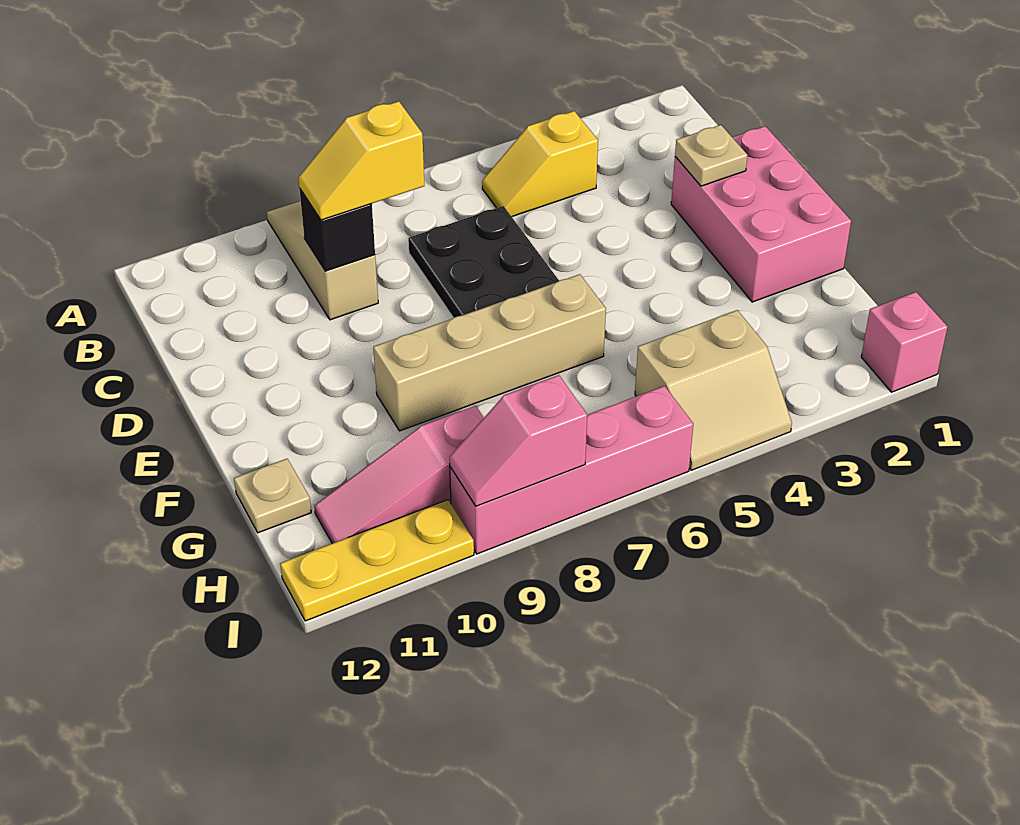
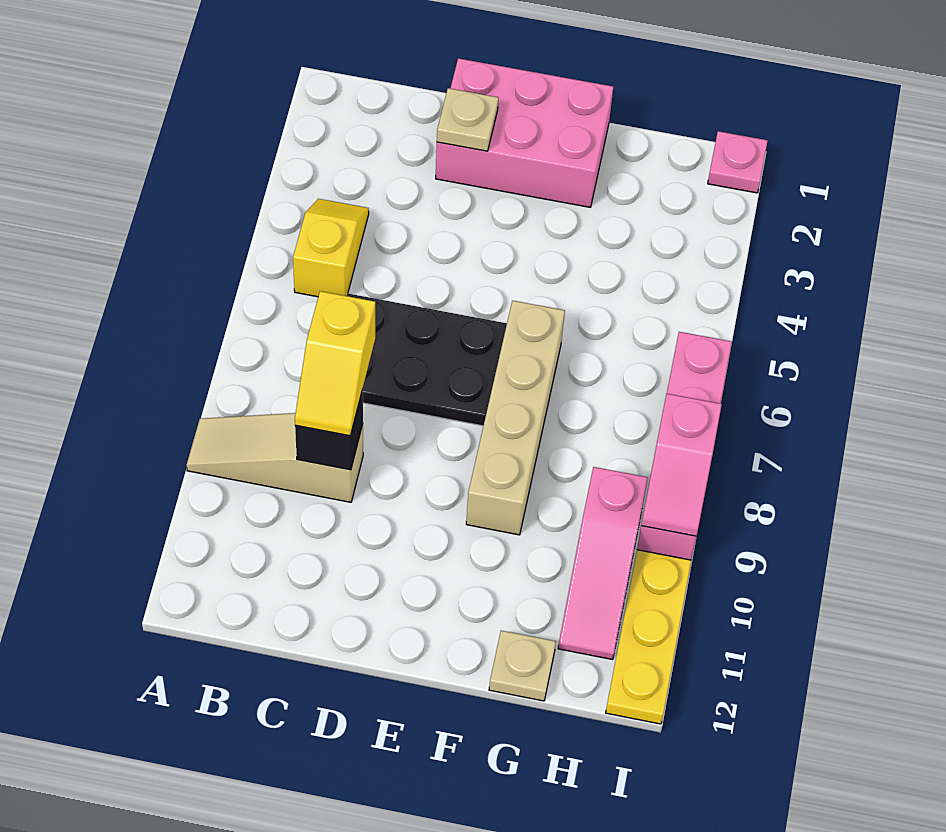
yellow slope B4:B5 level 1 top 4 -> yellow slope B4:B5 level 1 top 5
tan slope H4:I5 level 1 top H -> none
pink brick I1 level 1 -> pink plate I1 level 1

